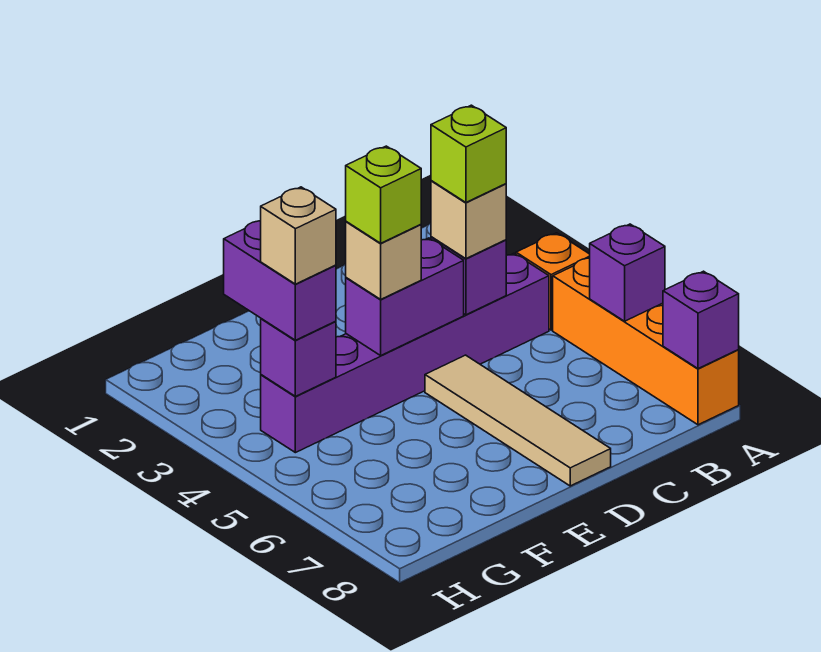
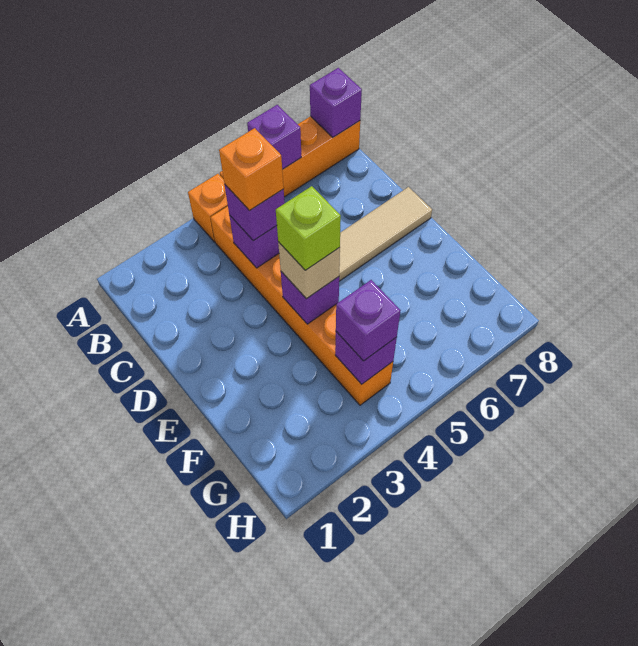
purple brick B4:G4 level 1 -> orange brick B4:G4 level 1
tan brick C4 level 3 -> purple brick C4 level 3
lime brick C4 level 4 -> orange brick C4 level 4
purple brick D4:E4 level 2 -> purple brick E4 level 2
purple brick G3:G4 level 3 -> purple brick G4 level 3
tan brick G4 level 4 -> none

